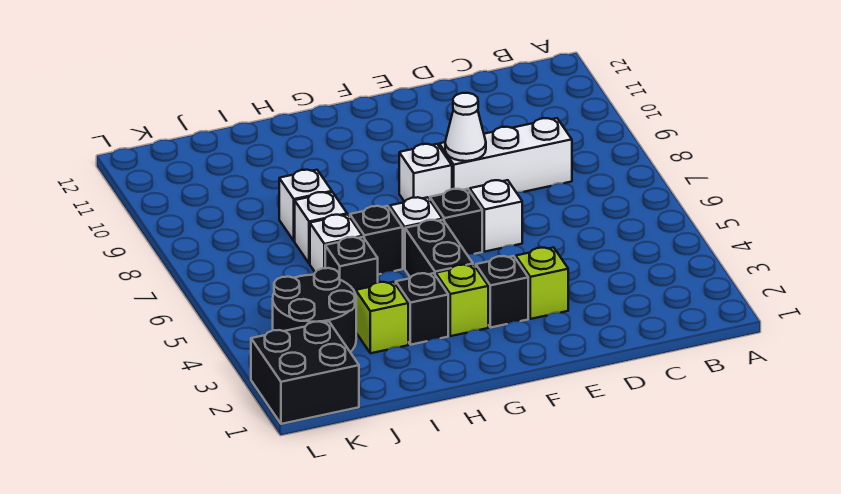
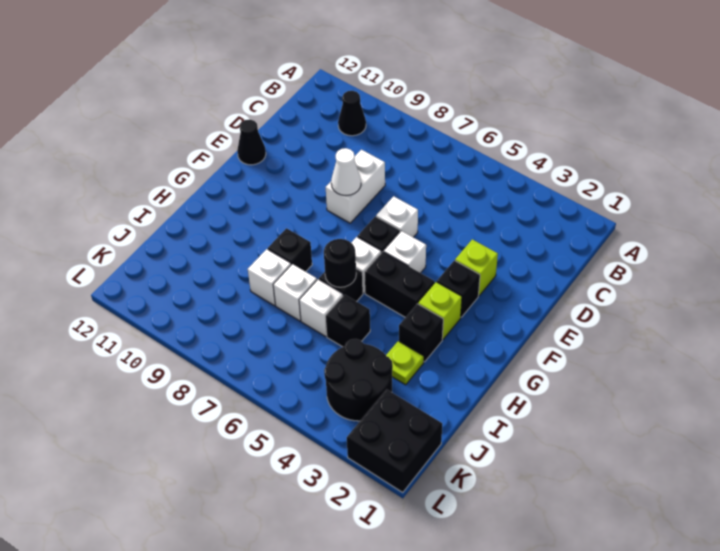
none -> black cone B10 level 1
white brick C8:E8 level 1 -> white brick D8:E8 level 1
none -> black cone E12 level 1
white brick F8 level 1 -> white brick F5 level 1
none -> black round brick H6 level 2
none -> black brick H8 level 1
lime brick I3 level 1 -> lime plate I3 level 1

